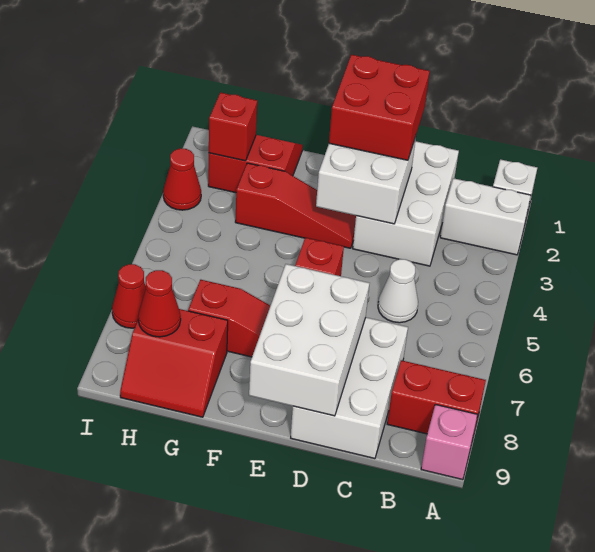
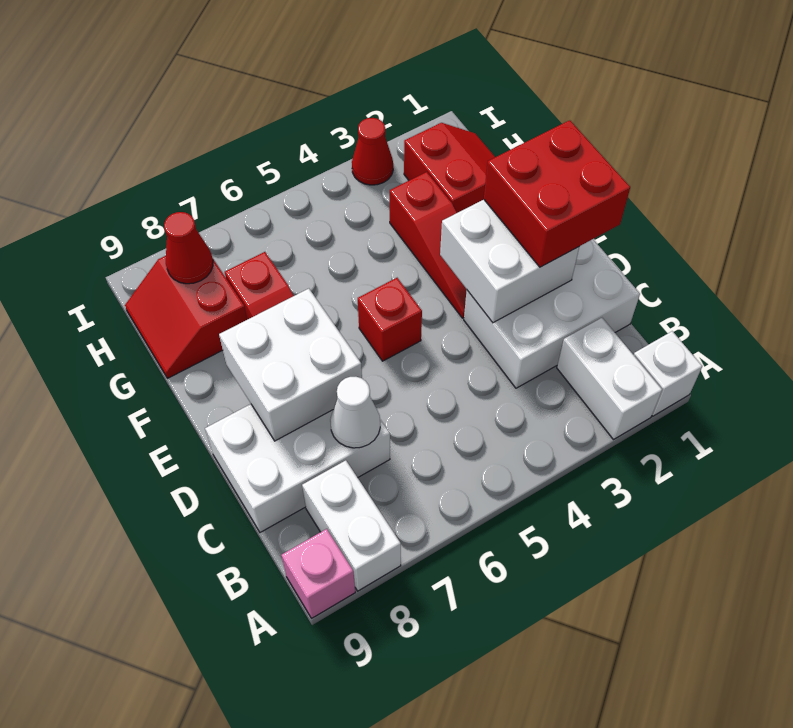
red brick A8:B8 level 1 -> white brick A8:B8 level 1
white cone C5 level 1 -> white cone C7 level 2
white brick D7:E9 level 2 -> white brick D7:E8 level 2
red brick H2 level 2 -> none
red cone I7 level 1 -> none

